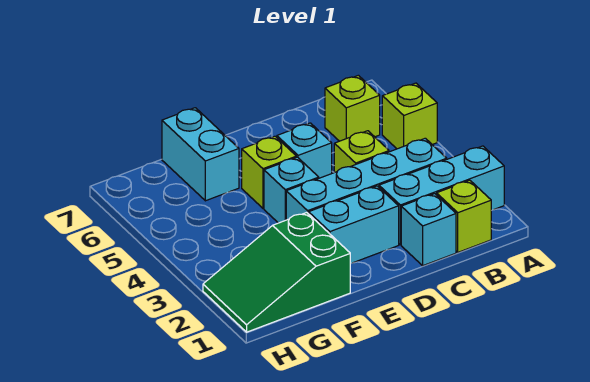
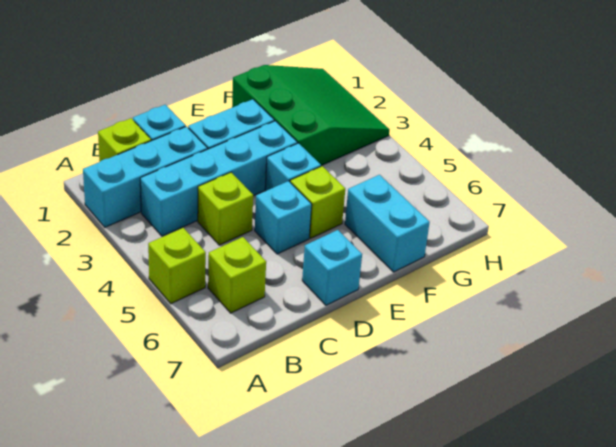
none -> cyan brick D7 level 1
green slope F1:H2 level 1 top F -> green slope F1:H3 level 1 top F

